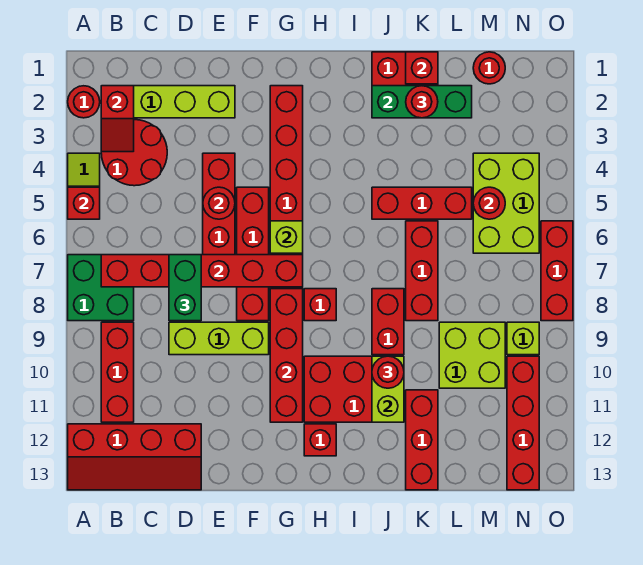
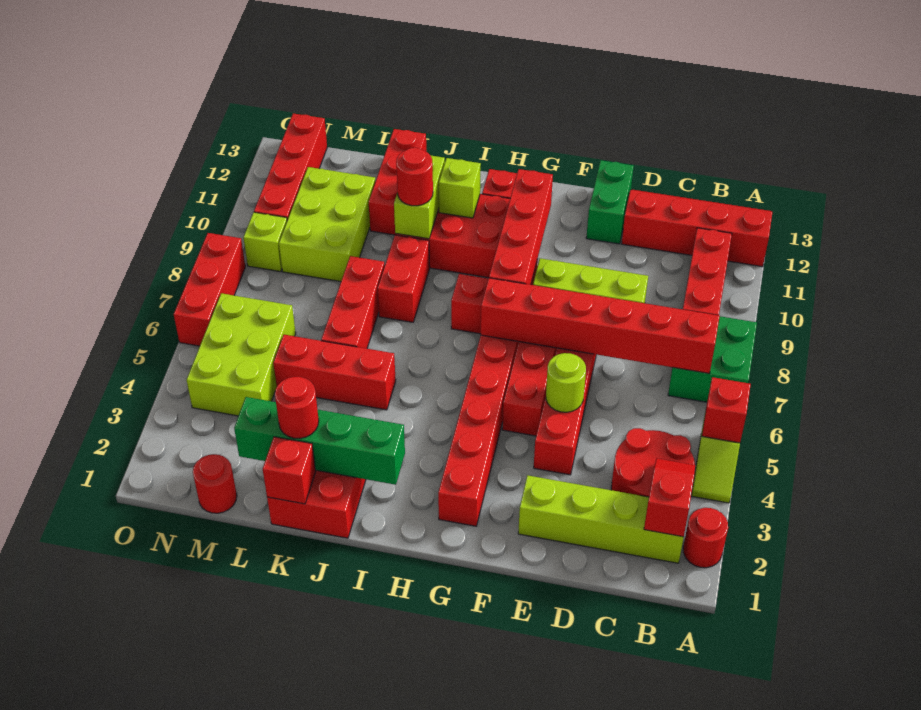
green brick D7:D8 level 3 -> green brick E12:E13 level 1
red round brick E5 level 2 -> lime round brick E5 level 2
lime brick G6 level 2 -> lime brick I11 level 2
green brick J2:L2 level 2 -> green brick I2:L2 level 2
lime brick L9:M10 level 1 -> lime brick L9:M11 level 1
red round brick M5 level 2 -> none

